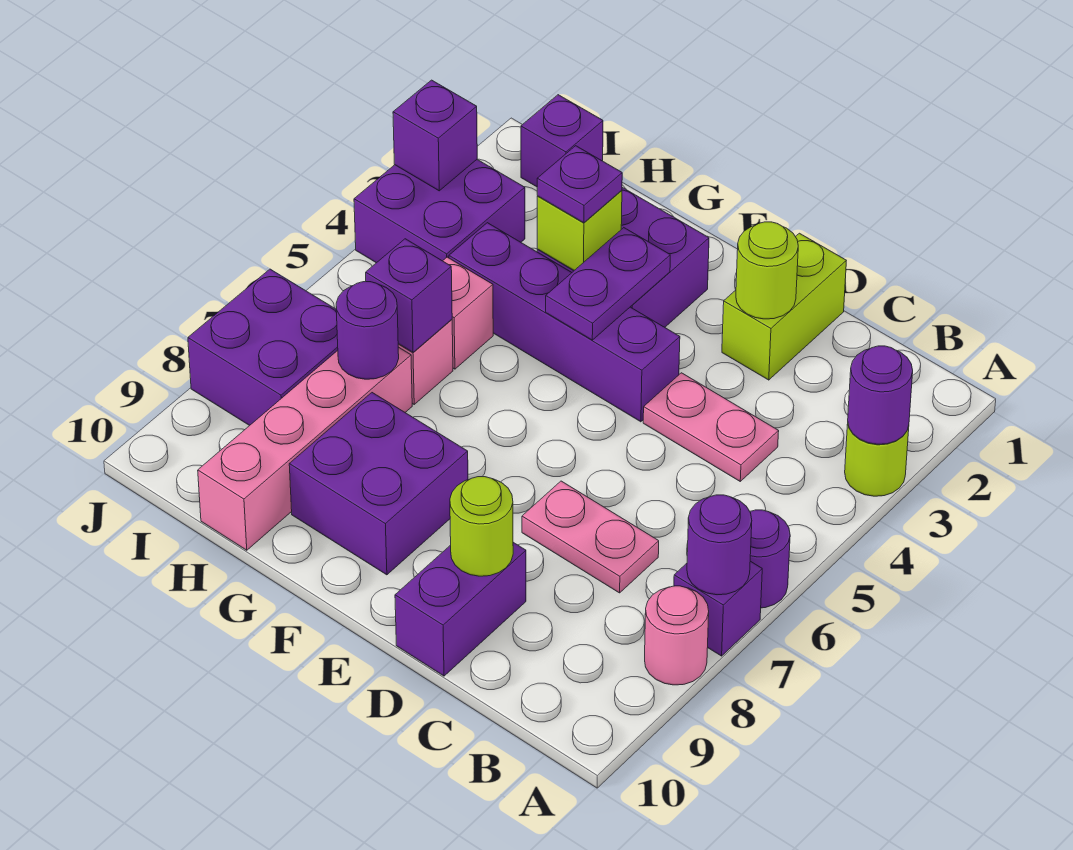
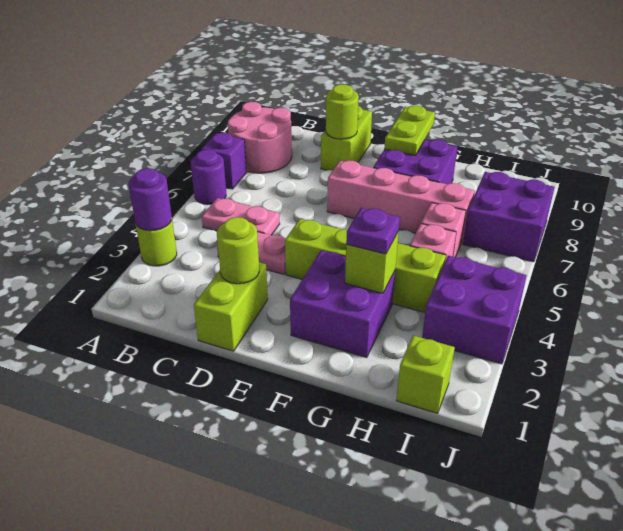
purple round brick A7 level 2 -> none
pink round brick A8 level 1 -> pink round brick A8:B9 level 1
pink plate C7:D7 level 1 -> pink plate B5:C5 level 1
purple brick D9:D10 level 1 -> lime brick D9:D10 level 1
purple brick E4:H4 level 1 -> lime brick E4:H4 level 1
purple plate F3:F4 level 2 -> none
none -> lime plate F9:F10 level 2
purple brick H6 level 2 -> none
pink brick H7:H10 level 1 -> pink brick E7:H7 level 1
purple round brick H7 level 2 -> none
purple brick I1 level 1 -> lime brick I1 level 1
purple brick J3 level 2 -> none

